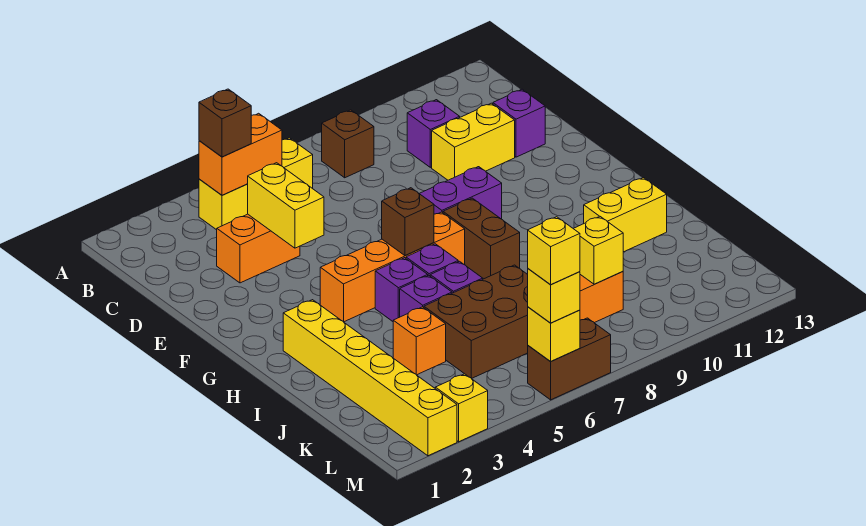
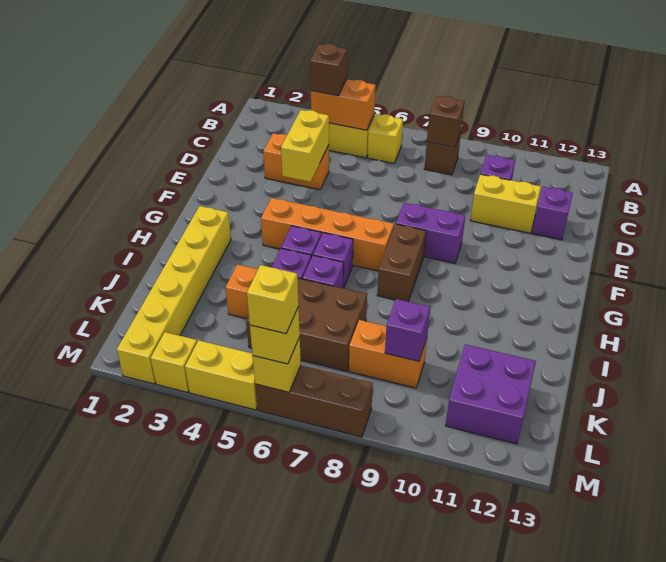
brown brick G6 level 2 -> brown brick B8 level 2
yellow brick I11:I12 level 1 -> yellow brick M4:M5 level 1
yellow brick K9 level 2 -> purple brick K9 level 2
none -> purple brick K11:L12 level 1
brown brick M6:M7 level 1 -> brown brick M6:M8 level 1

